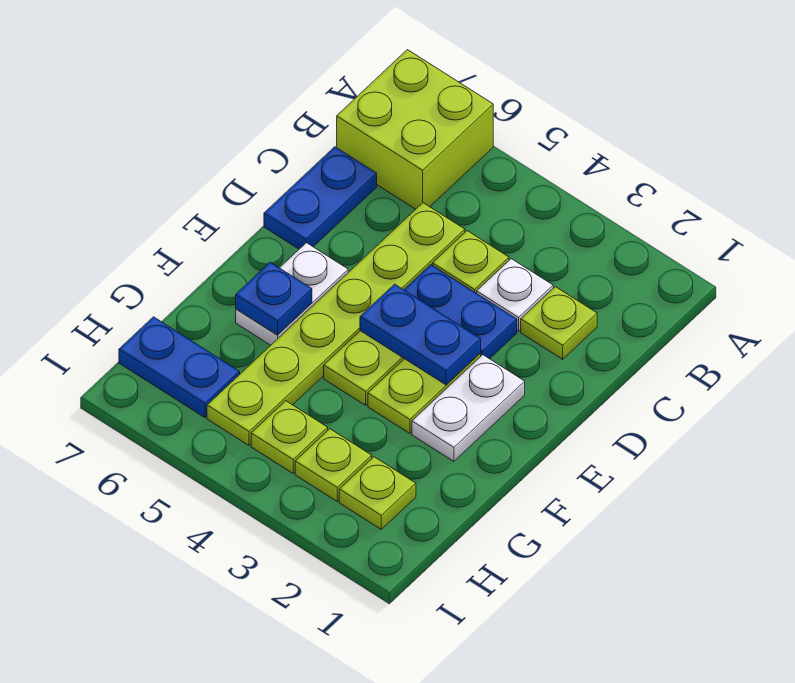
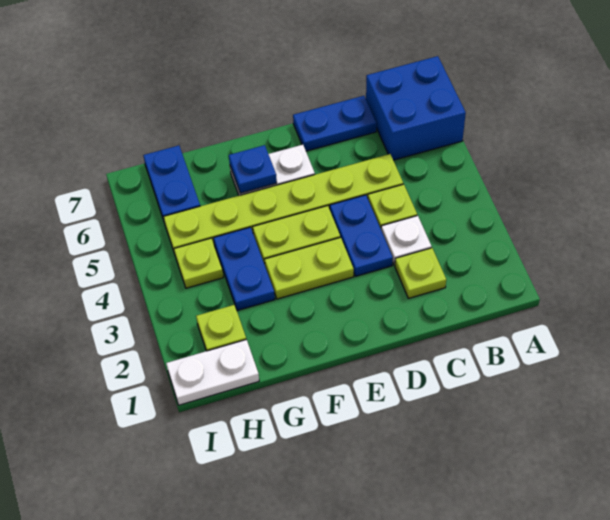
lime brick A6:B7 level 1 -> blue brick A6:B7 level 1
white plate E2:F2 level 1 -> white plate H1:I1 level 1
blue plate E3:E4 level 2 -> blue plate G3:G4 level 1
lime plate H3 level 1 -> none

